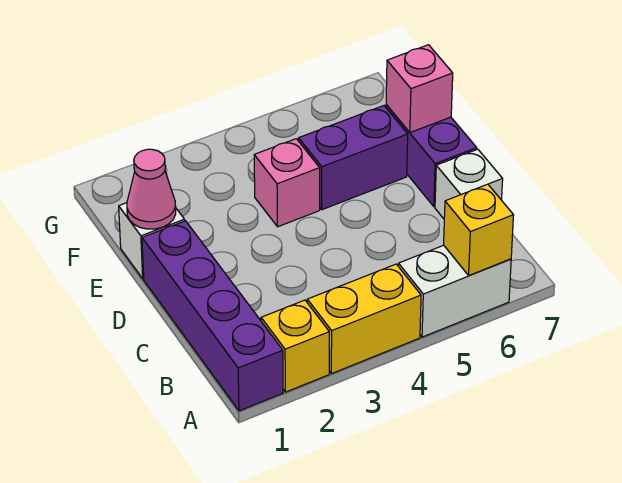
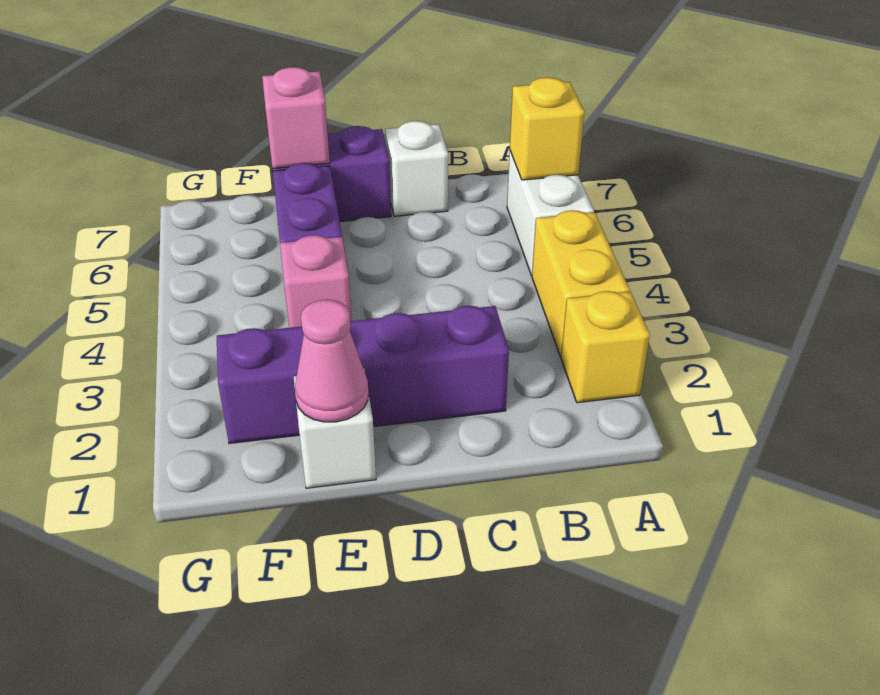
purple brick A1:D1 level 1 -> purple brick C2:F2 level 1

